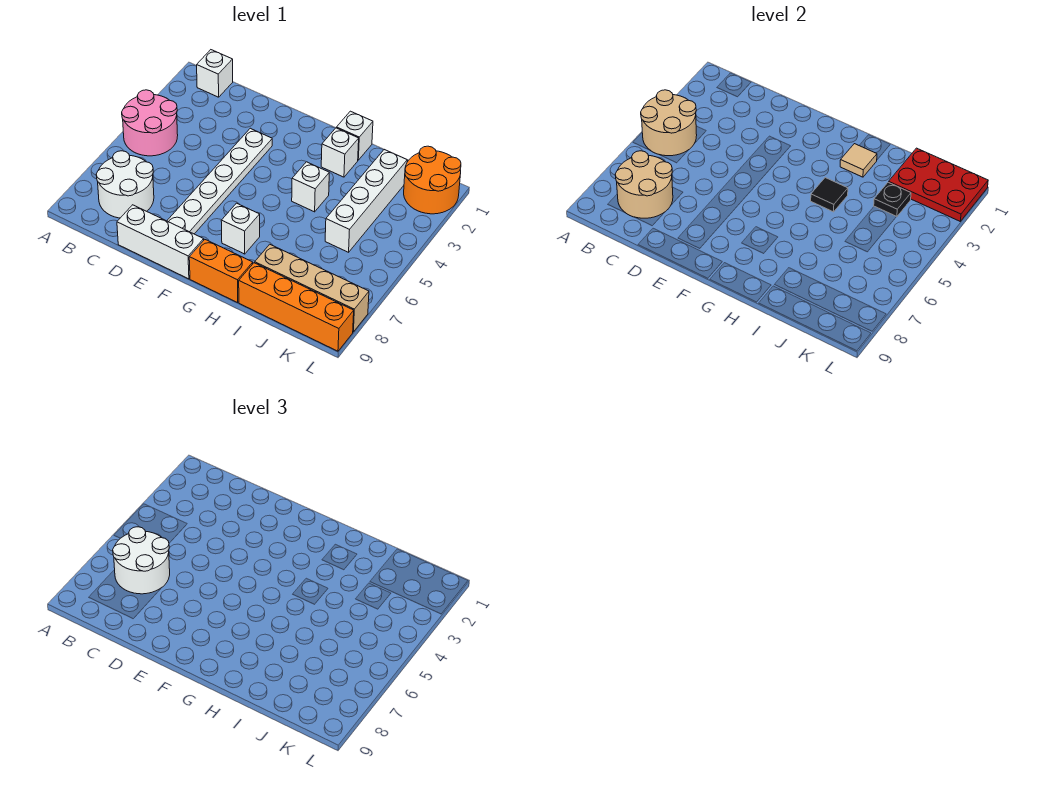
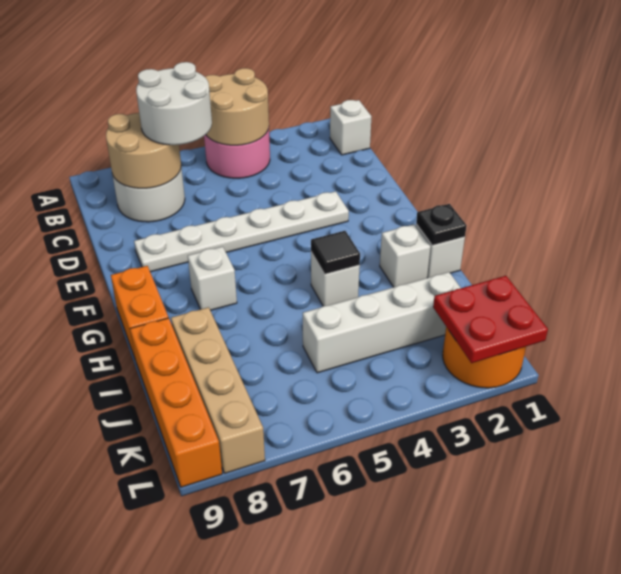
white brick D9:F9 level 1 -> none
tan tile H2 level 2 -> none
red plate J1:L2 level 2 -> red plate K1:L2 level 2
black plate J3 level 2 -> black plate H1 level 2

